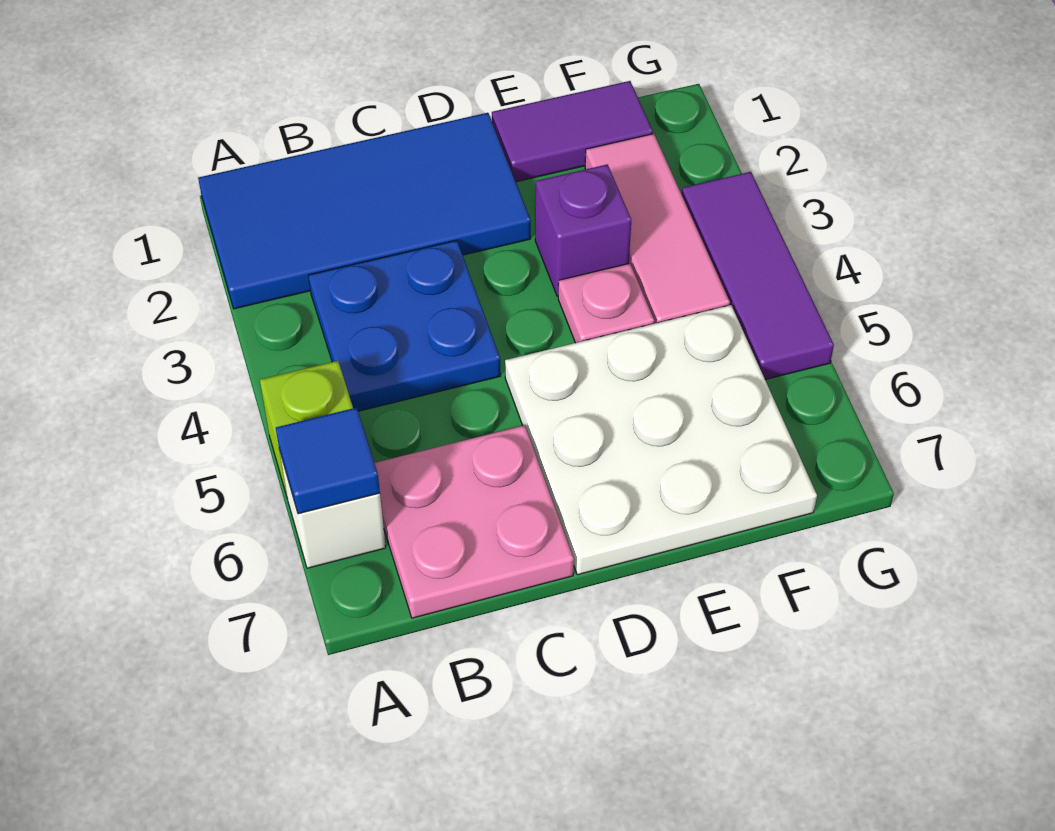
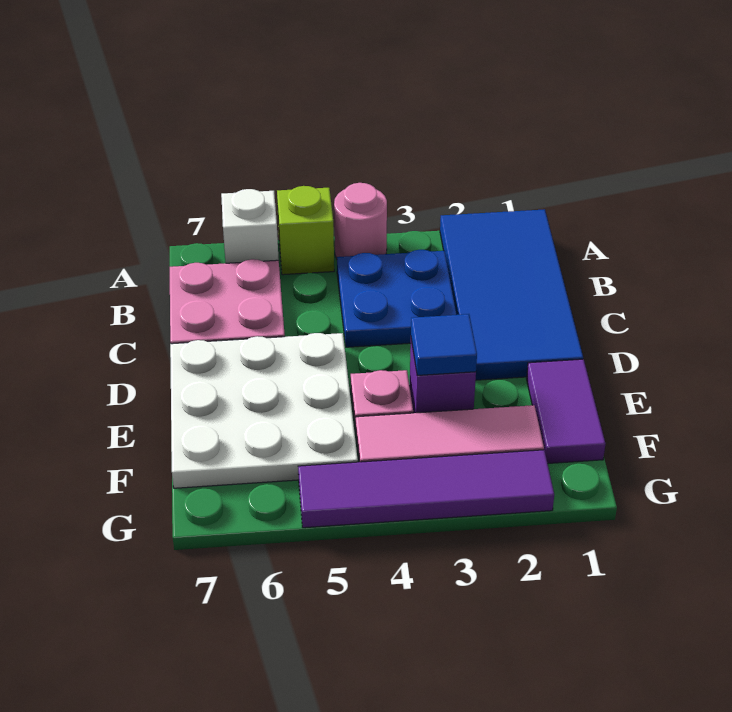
none -> pink round brick A4 level 1
blue tile A6 level 2 -> blue tile E3 level 2
purple tile G3:G5 level 1 -> purple tile G2:G5 level 1

